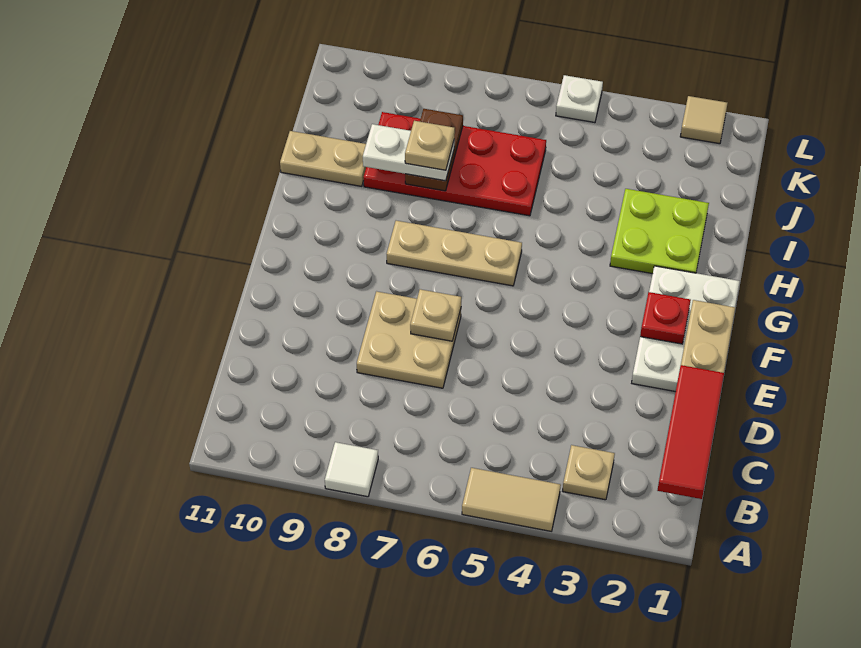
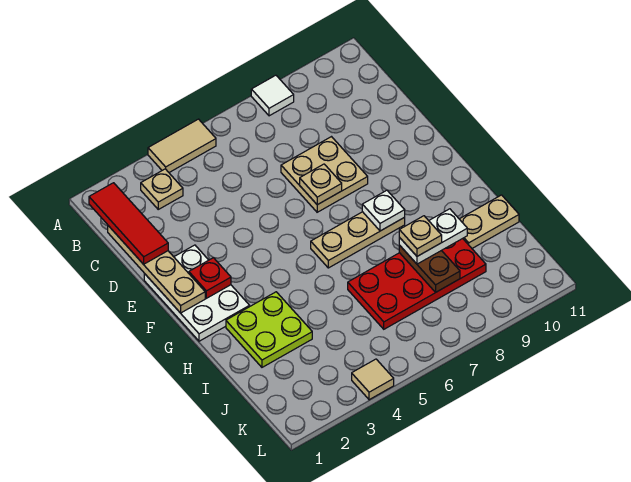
tan tile L2 level 1 -> tan tile L4 level 1
white plate L5 level 1 -> white plate G8 level 2

